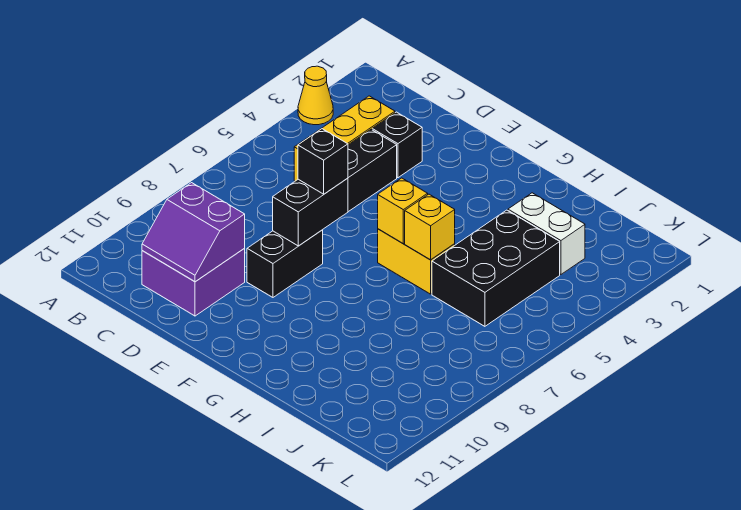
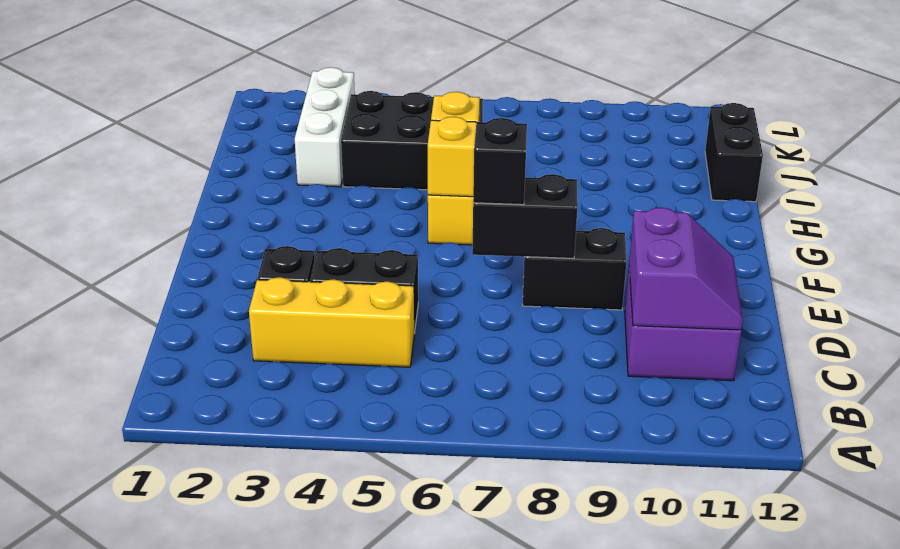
yellow cone A3 level 1 -> none
white brick I3:J3 level 1 -> white brick I3:K3 level 1
none -> black brick I12:J12 level 1

